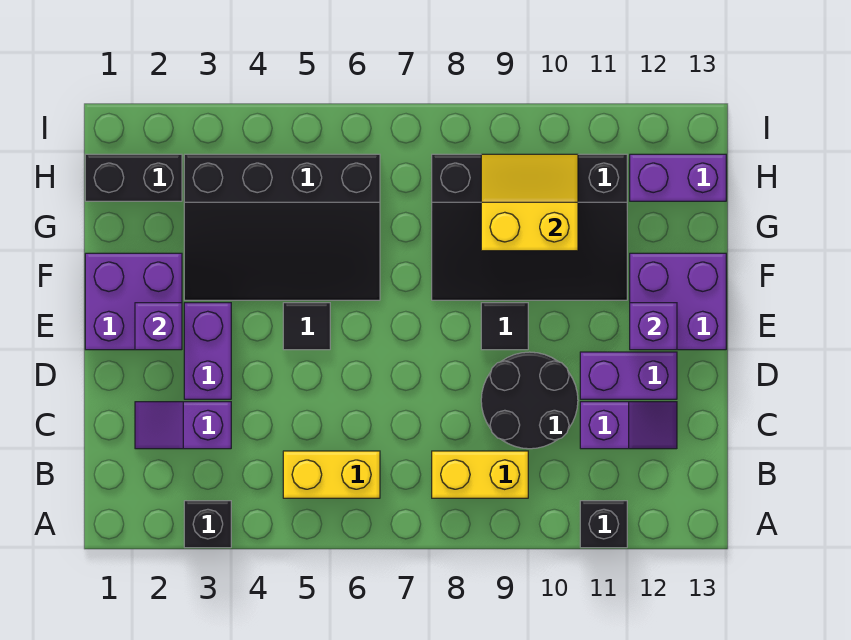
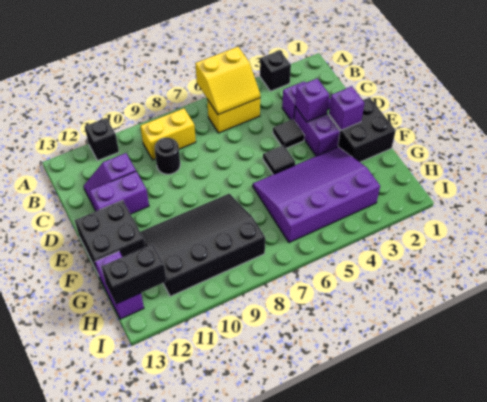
black round brick C9:D10 level 1 -> black round brick C9 level 1
purple brick E1:F2 level 1 -> black brick E1:F2 level 1
black tile E9 level 1 -> black tile D4 level 1
purple brick E12:F13 level 1 -> black brick E12:F13 level 1
purple brick E12 level 2 -> purple brick D3 level 2
black slope F3:H6 level 1 top H -> purple slope F3:H6 level 1 top H
yellow slope G9:H10 level 2 top G -> yellow slope A5:B6 level 2 top A
black brick H1:H2 level 1 -> black brick H12:H13 level 2
purple brick H12:H13 level 1 -> purple brick G13:H13 level 1

